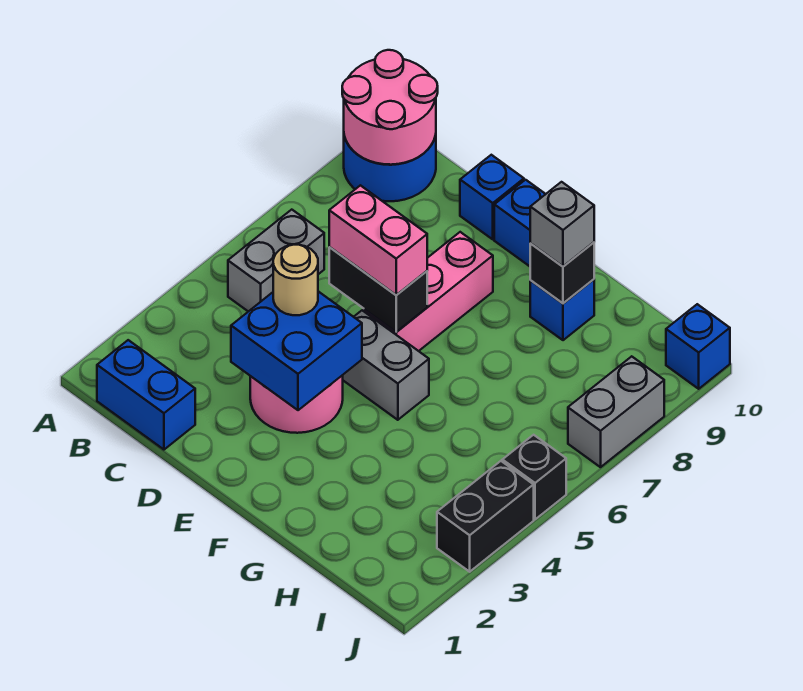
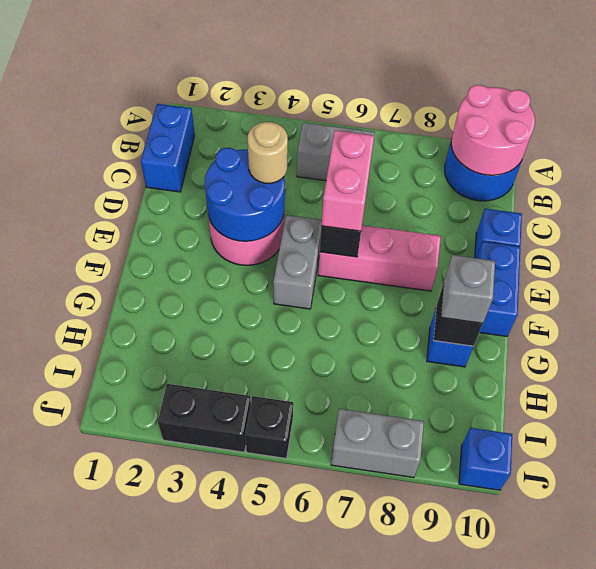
blue brick D3:E4 level 2 -> blue round brick D3:E4 level 2

